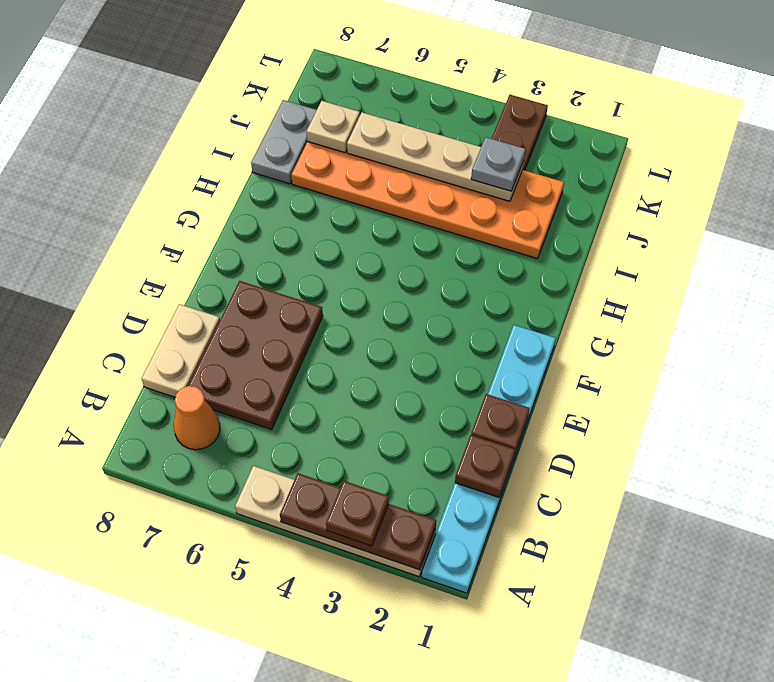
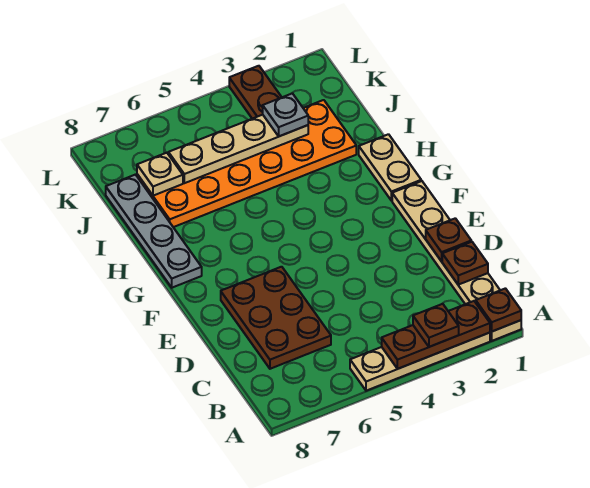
cyan plate A1:F1 level 1 -> tan plate A1:F1 level 1
none -> brown plate A1 level 2
orange cone B7 level 1 -> none
tan plate C8:D8 level 1 -> tan plate G1:H1 level 1
grey plate I8:J8 level 1 -> grey plate G8:J8 level 1

